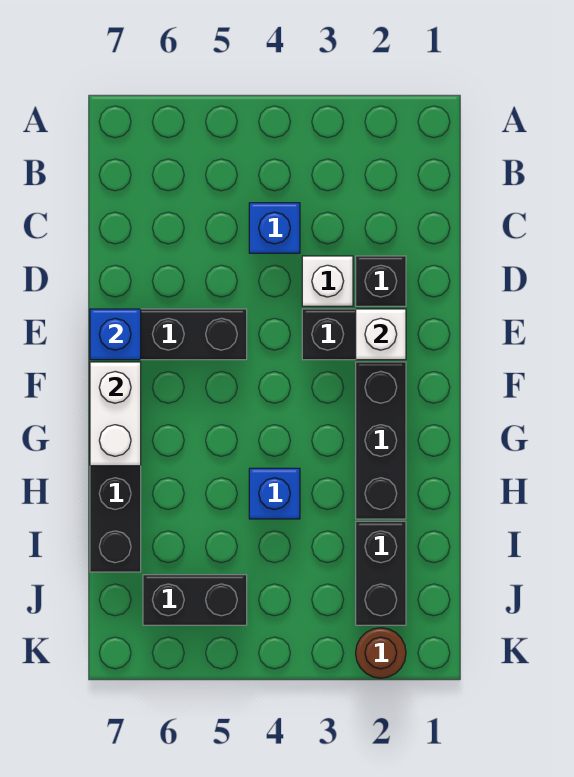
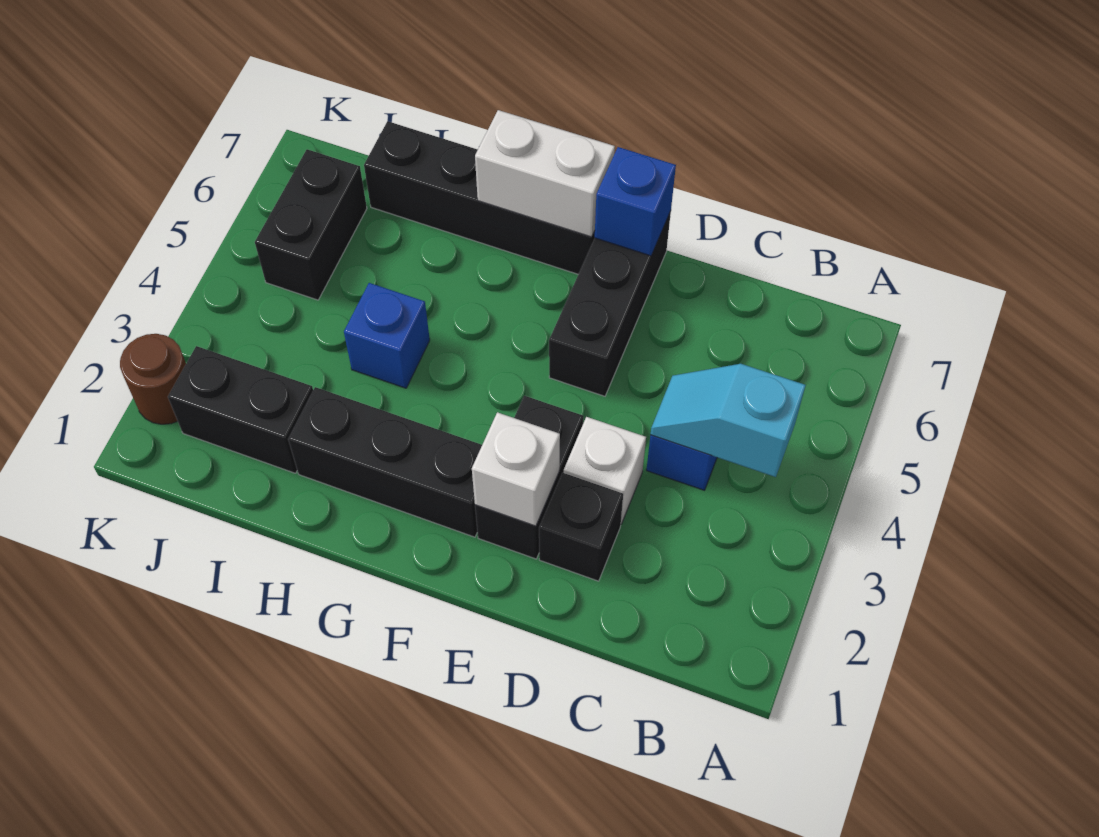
none -> cyan slope B4:C4 level 2 top B

